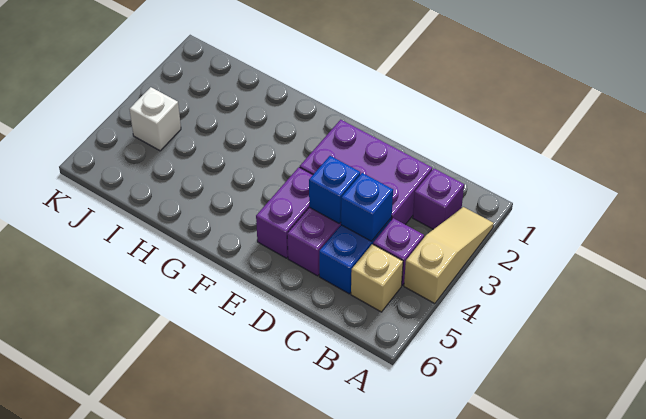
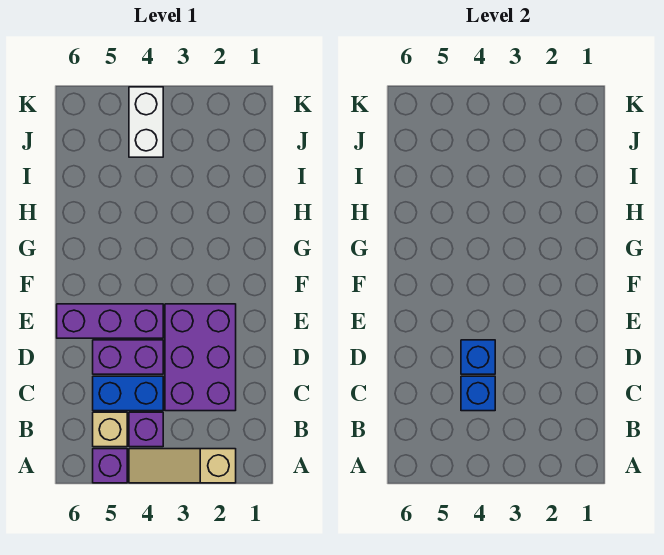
tan slope A2:A4 level 1 top 4 -> tan slope A2:A4 level 1 top 2
purple brick B2 level 1 -> purple brick A5 level 1
purple brick E4:E5 level 1 -> purple brick E4:E6 level 1
white brick J4 level 1 -> white brick J4:K4 level 1

